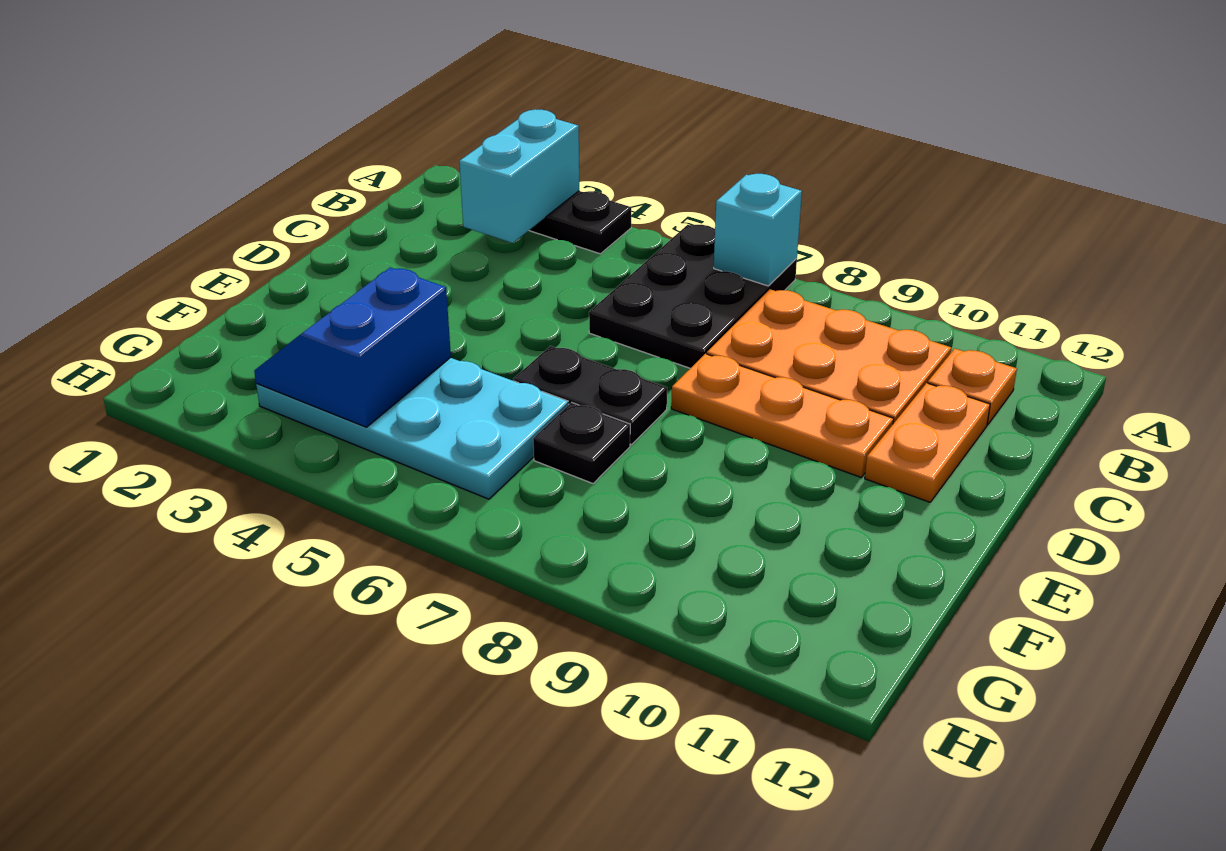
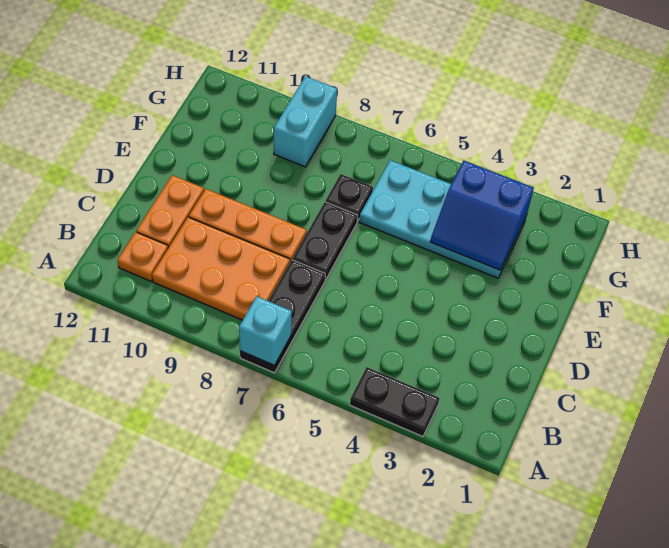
cyan brick A3:B3 level 2 -> cyan brick G9:H9 level 1
black plate A6:C7 level 1 -> black plate A7:C7 level 1
black plate E6:E7 level 1 -> black plate D7:E7 level 1
blue slope F3:G4 level 2 top 4 -> blue slope F3:G4 level 2 top G

